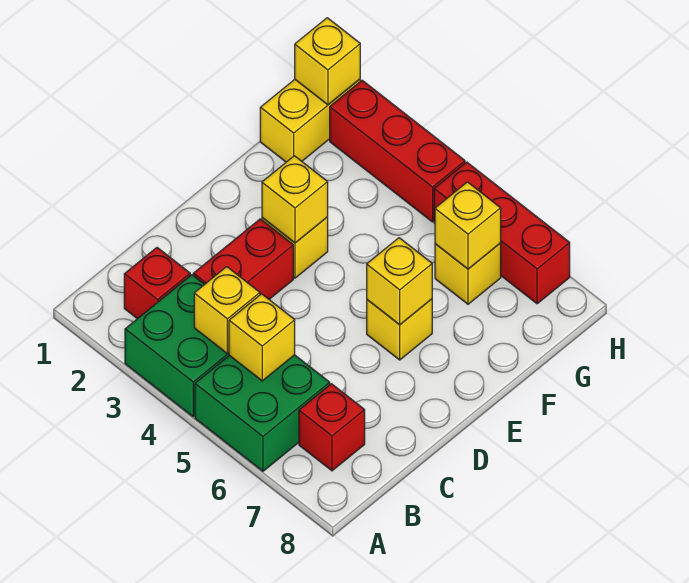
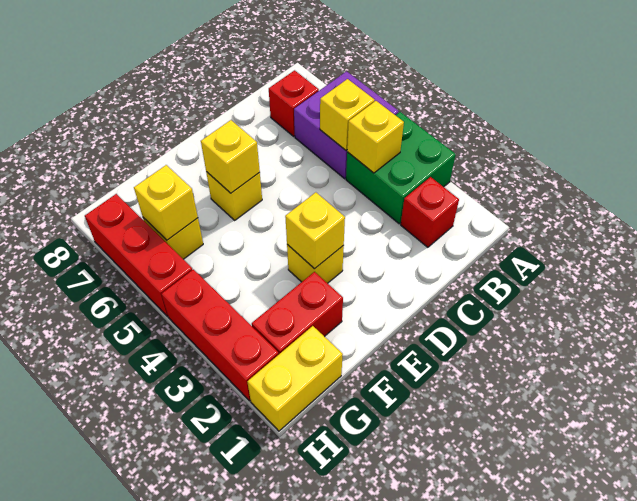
green brick A5:B6 level 1 -> purple brick A5:B6 level 1
red brick C3:D3 level 1 -> red brick F2:G2 level 1
yellow brick H1 level 2 -> none

